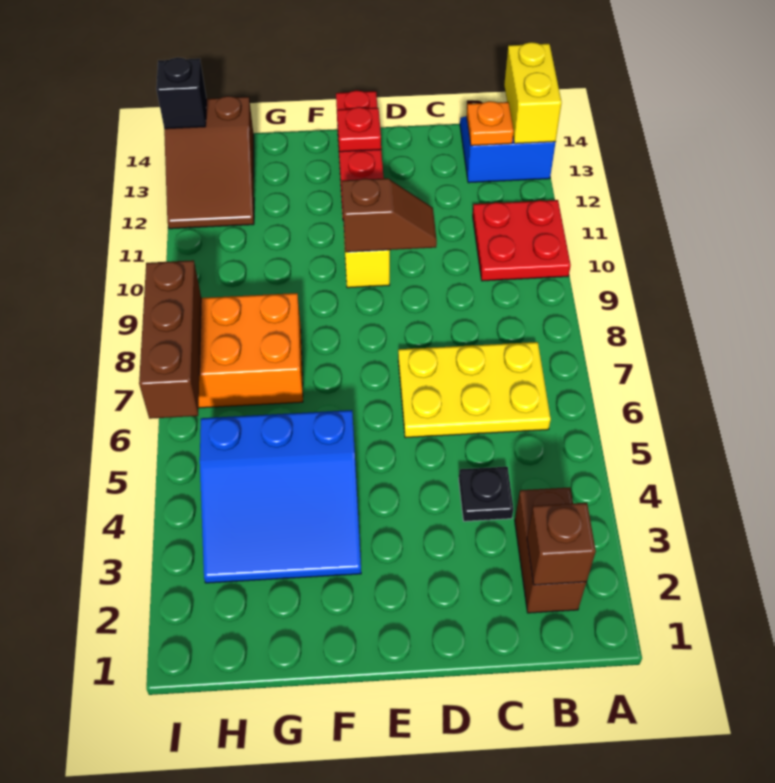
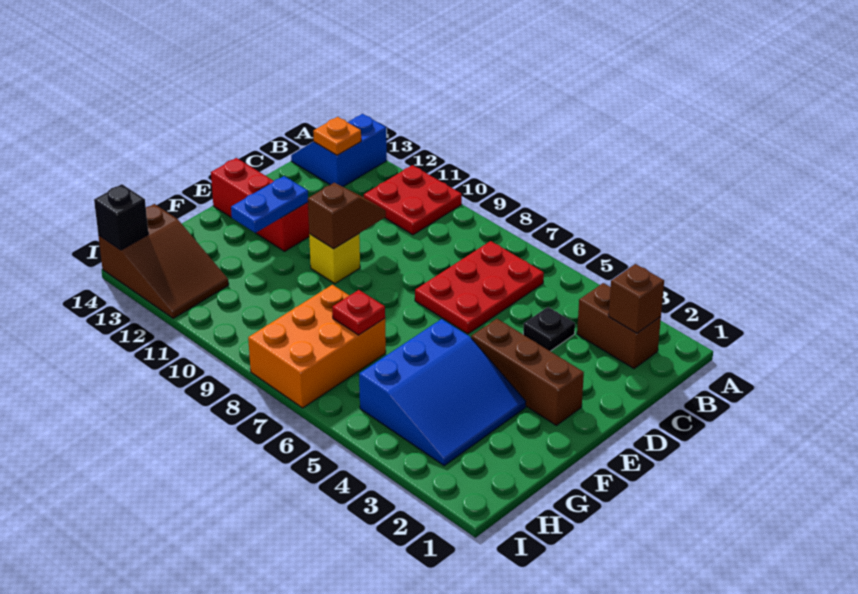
yellow brick A13:A14 level 2 -> none
yellow plate B6:D7 level 1 -> red plate B6:D7 level 1
none -> blue plate E12:F12 level 2
red plate E13 level 2 -> red plate G7 level 2
brown brick I6:I8 level 2 -> brown brick E2:E4 level 1

